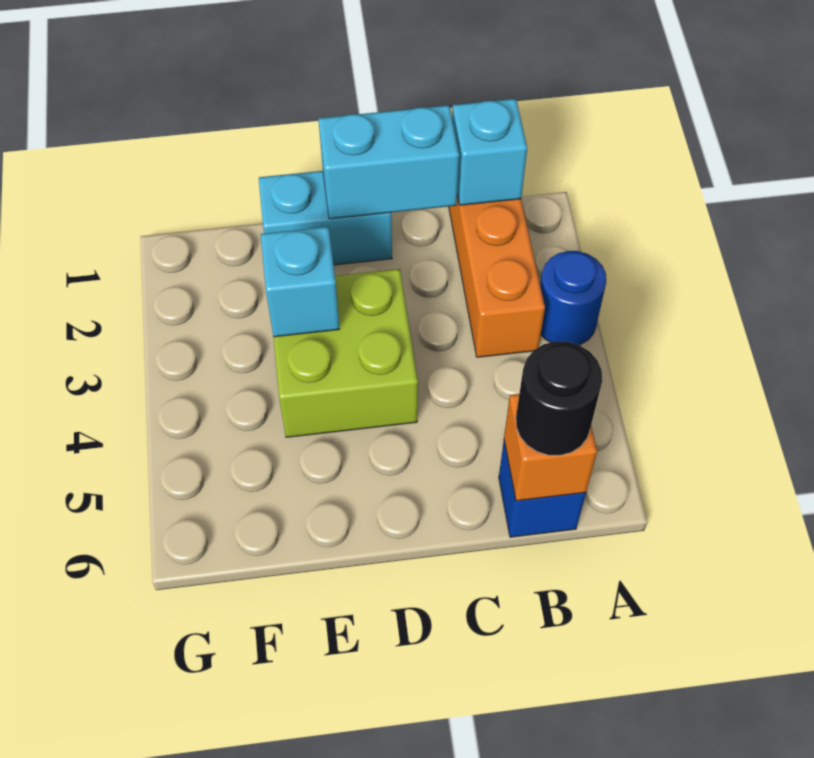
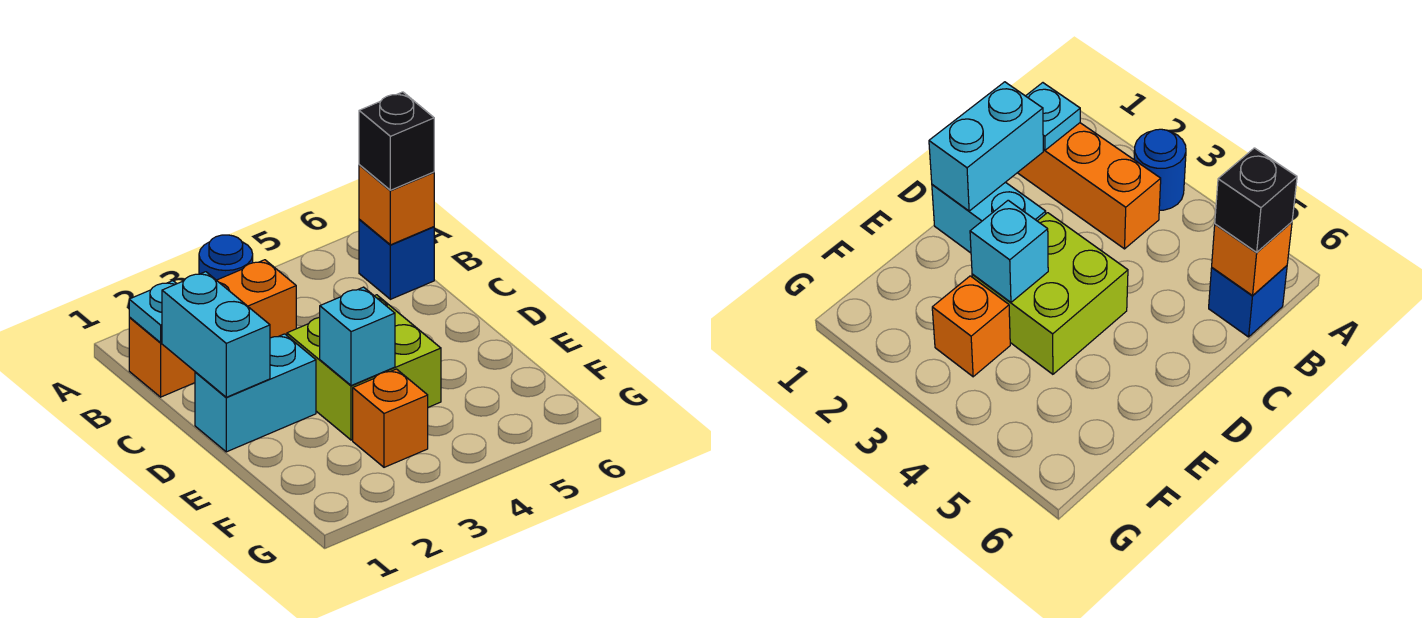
cyan brick B1 level 2 -> cyan plate B1 level 2
black round brick B6 level 3 -> black brick B6 level 3
cyan brick D1:E1 level 1 -> cyan brick D1:D2 level 1
none -> orange brick F3 level 1

